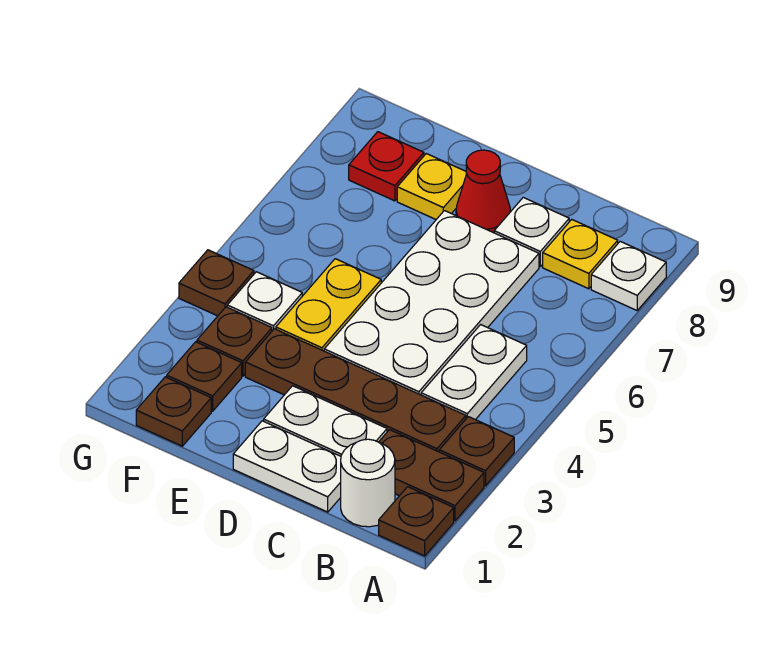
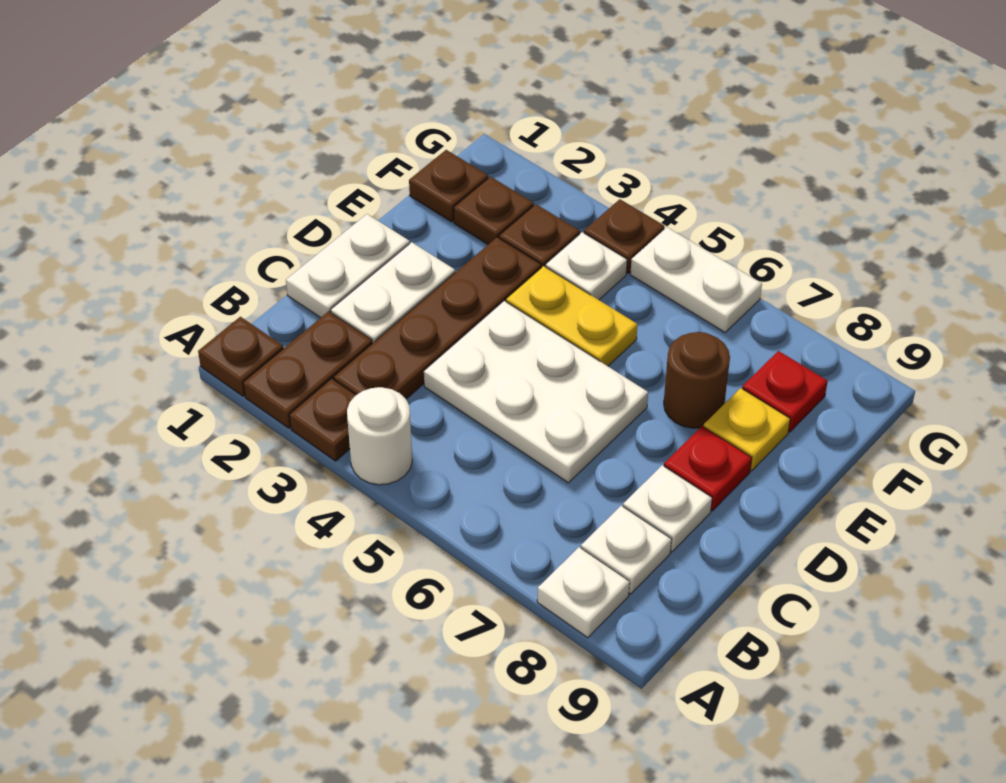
white round brick B1 level 1 -> white round brick A4 level 1
white plate B4:B5 level 1 -> white plate G5:G6 level 1
yellow plate B8 level 1 -> white plate B8 level 1
white plate C4:D7 level 1 -> white plate C4:D6 level 1
red cone D8 level 1 -> red plate D8 level 1
none -> brown round brick E7 level 1

